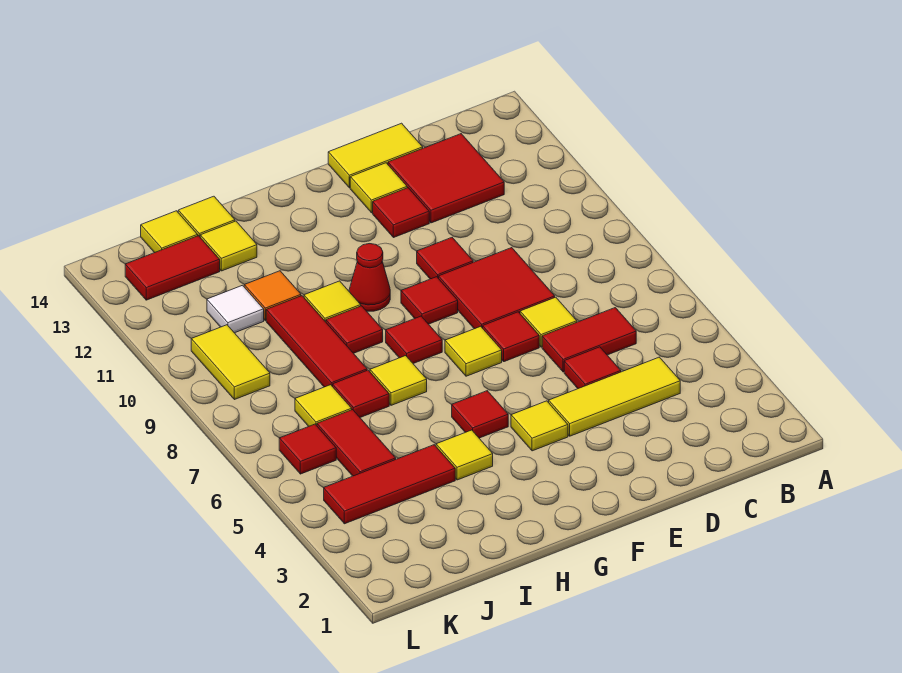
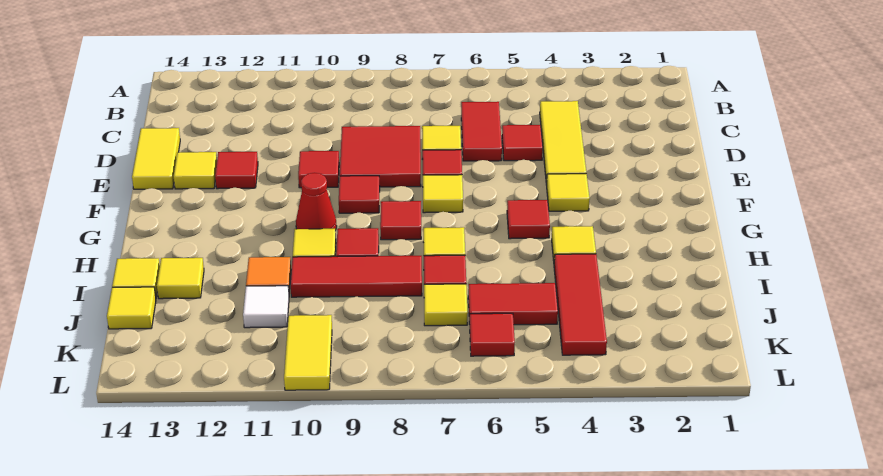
red tile C12:D13 level 1 -> none
red tile J13:K13 level 1 -> none
yellow tile K9:K10 level 1 -> yellow tile K10:L10 level 1

